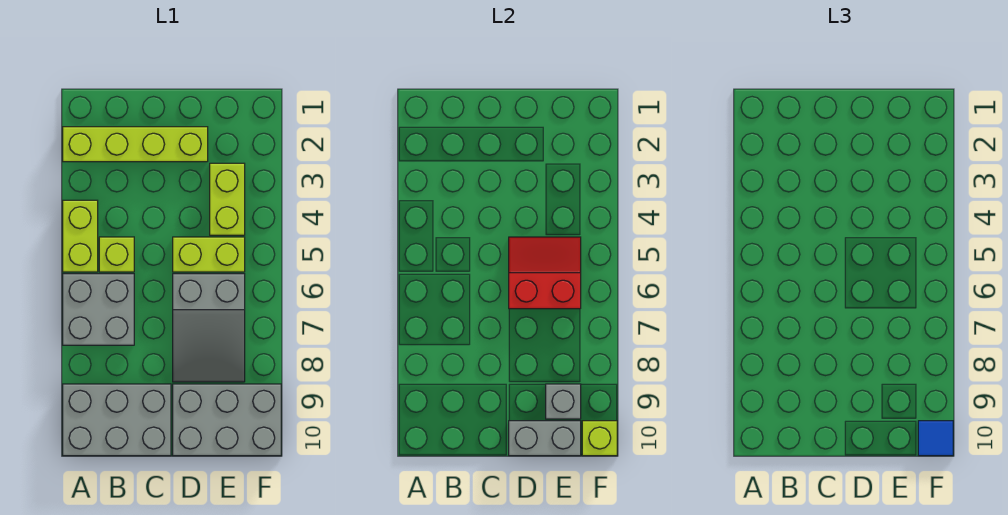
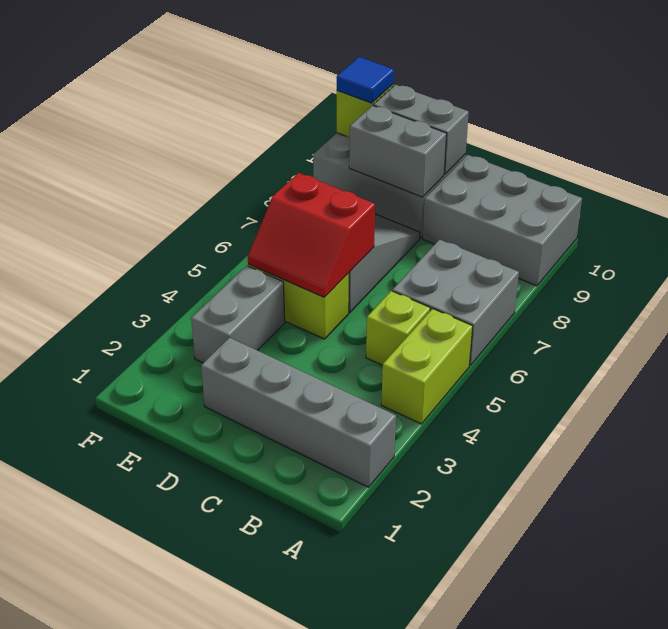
lime brick A2:D2 level 1 -> grey brick A2:D2 level 1
lime brick E3:E4 level 1 -> grey brick E3:E4 level 1
grey brick E9 level 2 -> grey brick D9:E9 level 2

